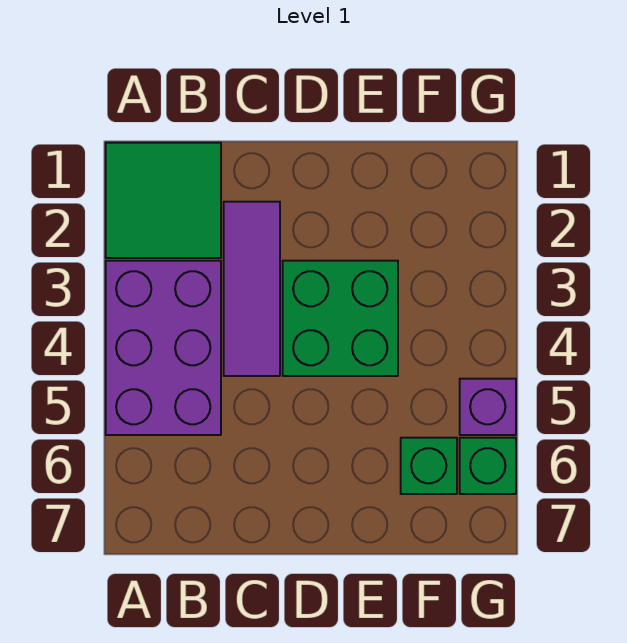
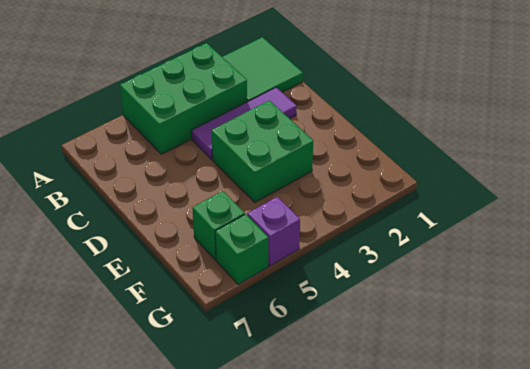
purple brick A3:B5 level 1 -> green brick A3:B5 level 1

